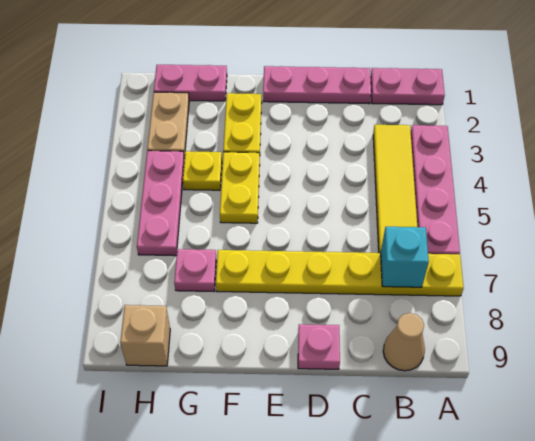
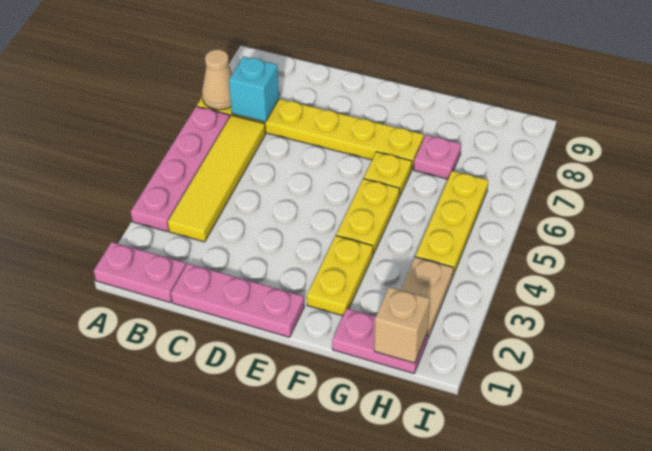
tan cone B9 level 1 -> tan cone A7 level 2
pink plate D9 level 1 -> none
yellow plate G4 level 1 -> yellow plate F6 level 1
pink plate H4:H6 level 1 -> yellow plate H4:H6 level 1
tan brick H9 level 1 -> tan brick H1 level 2

